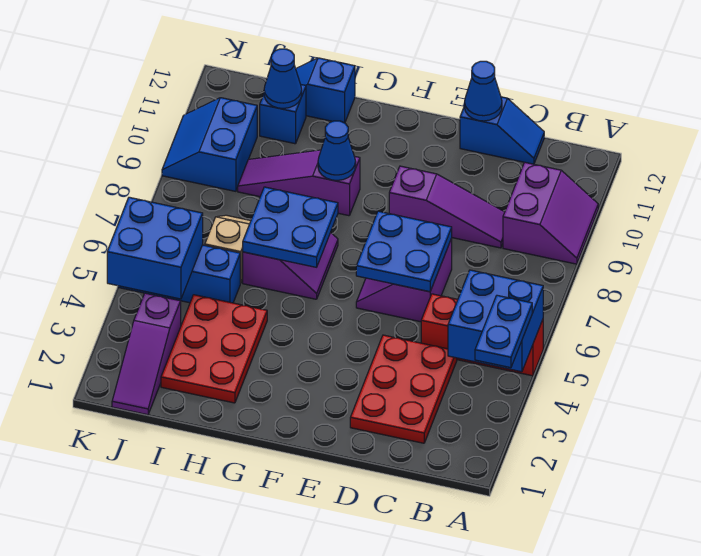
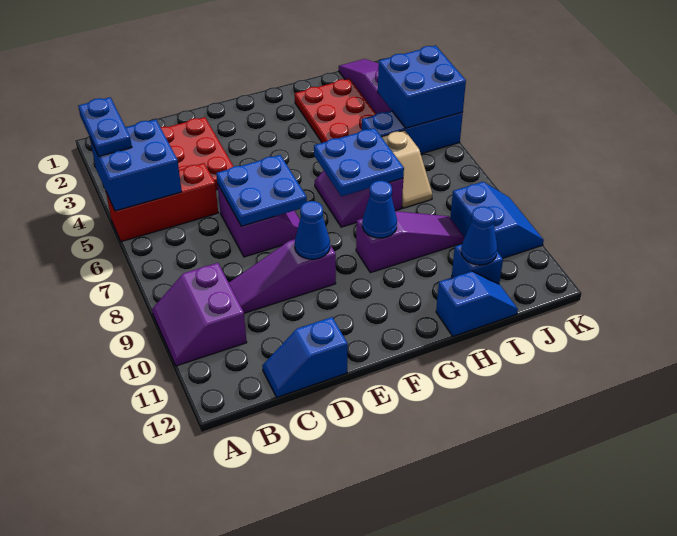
blue cone D12 level 2 -> blue cone E9 level 2

